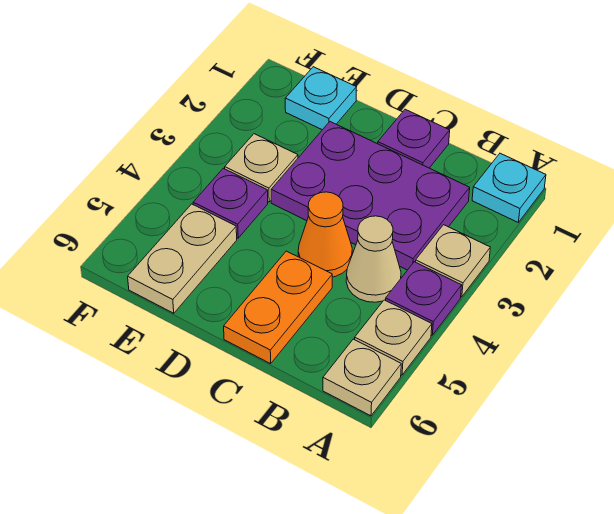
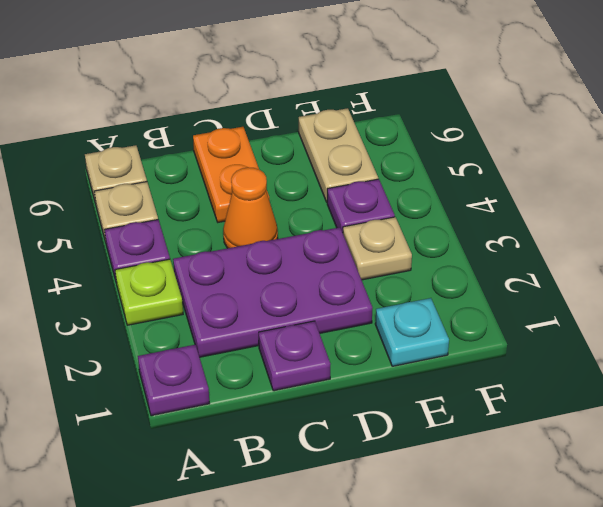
cyan plate A1 level 1 -> purple plate A1 level 1
tan plate A3 level 1 -> lime plate A3 level 1
tan cone B4 level 1 -> none

